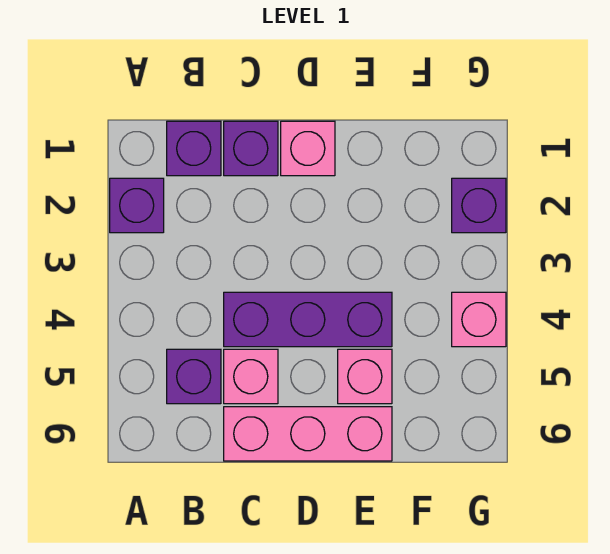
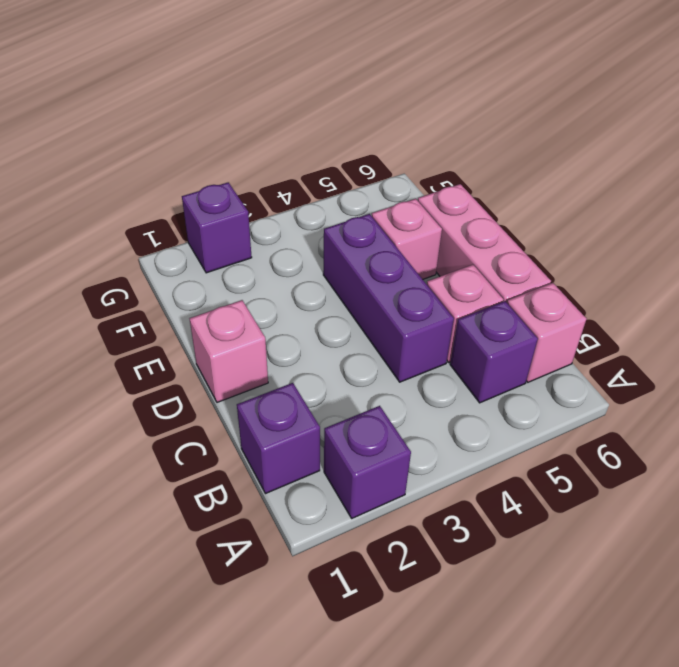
purple brick C1 level 1 -> none
pink brick G4 level 1 -> pink brick B6 level 1

